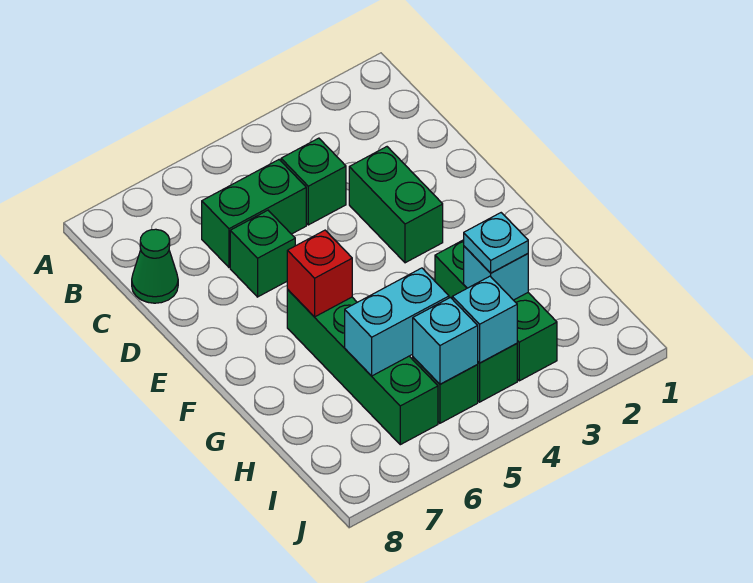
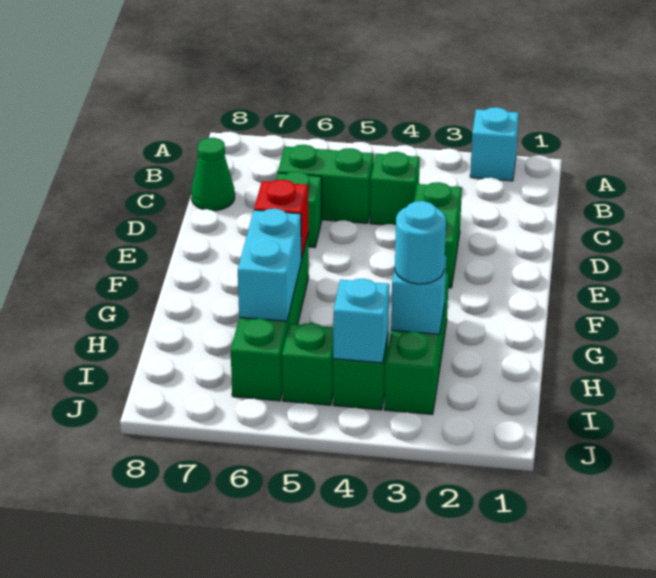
cyan plate H3 level 3 -> cyan round brick H3 level 3
cyan brick H5:H6 level 2 -> cyan brick G6:H6 level 2
cyan brick I5 level 2 -> cyan brick A2 level 1

